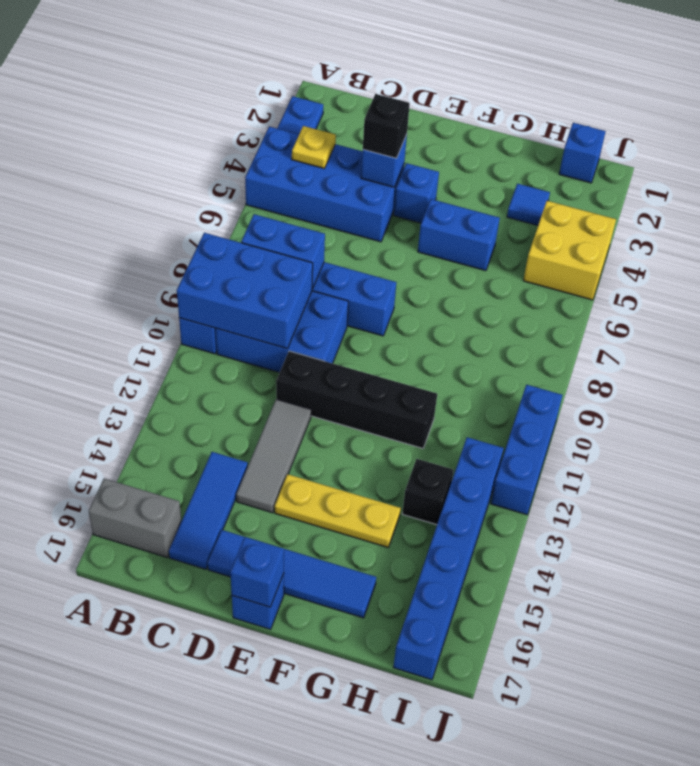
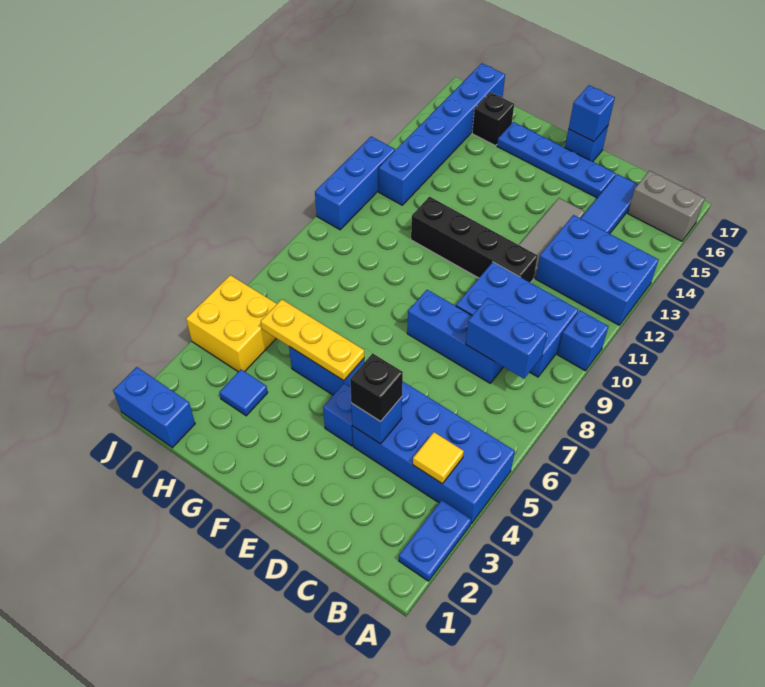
blue brick A9:C10 level 2 -> blue brick A12:C13 level 1
yellow plate B4 level 2 -> yellow tile B4 level 2
blue tile D16:G16 level 1 -> blue plate D16:G16 level 1
yellow plate E14:G14 level 1 -> yellow plate F5:H5 level 2
black brick H13 level 1 -> black brick H16 level 1
blue brick I1 level 1 -> blue brick I1:J1 level 1

